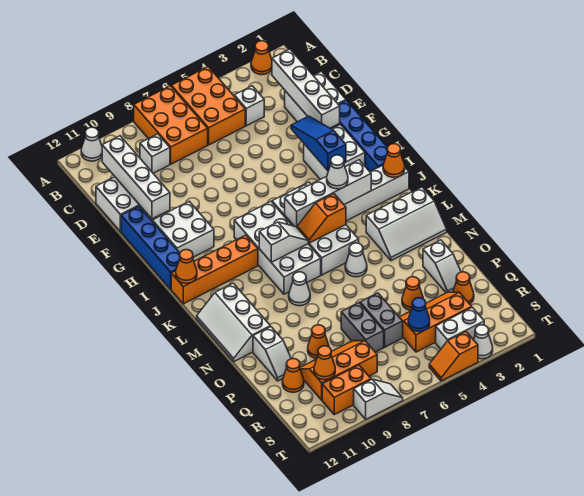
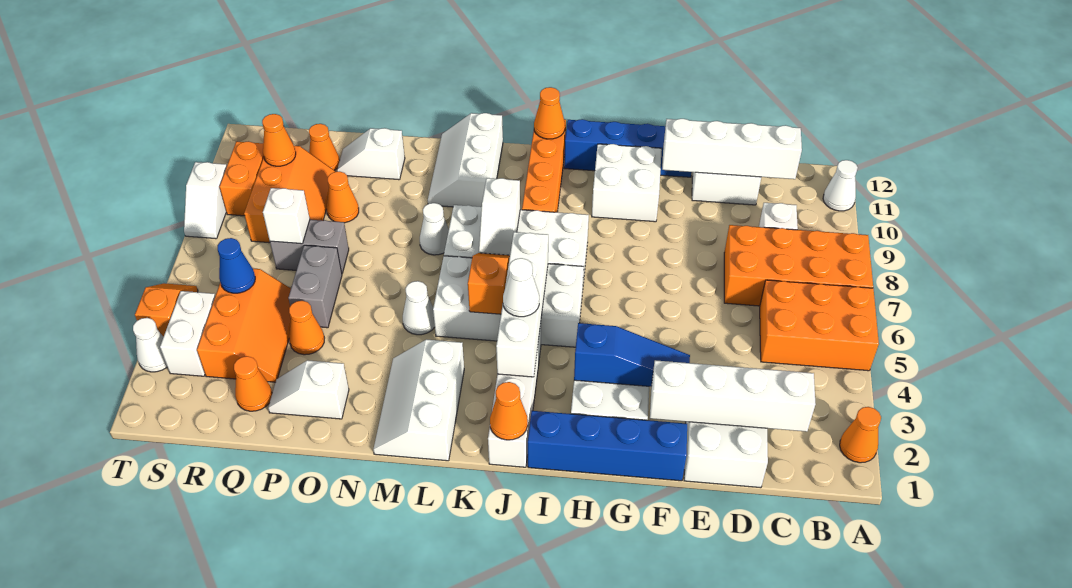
orange brick A7:C8 level 1 -> orange brick A7:D8 level 1
white brick C4 level 1 -> white brick Q7 level 2
white slope L11:N12 level 1 top 11 -> white slope L10:M12 level 1 top L
grey brick P6:Q6 level 1 -> grey brick P5:P6 level 1

